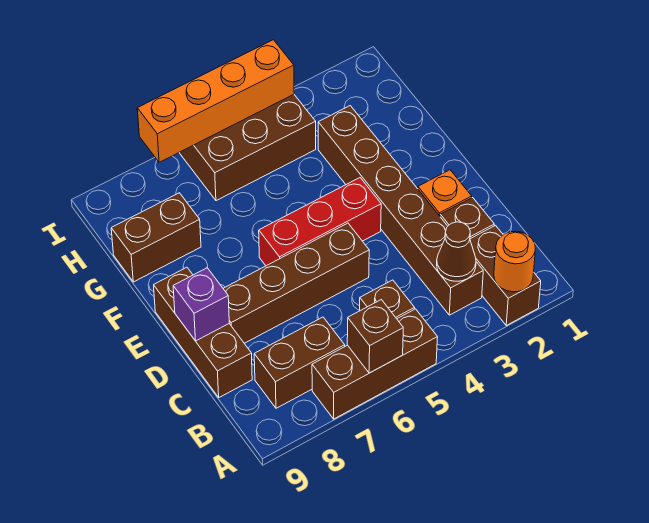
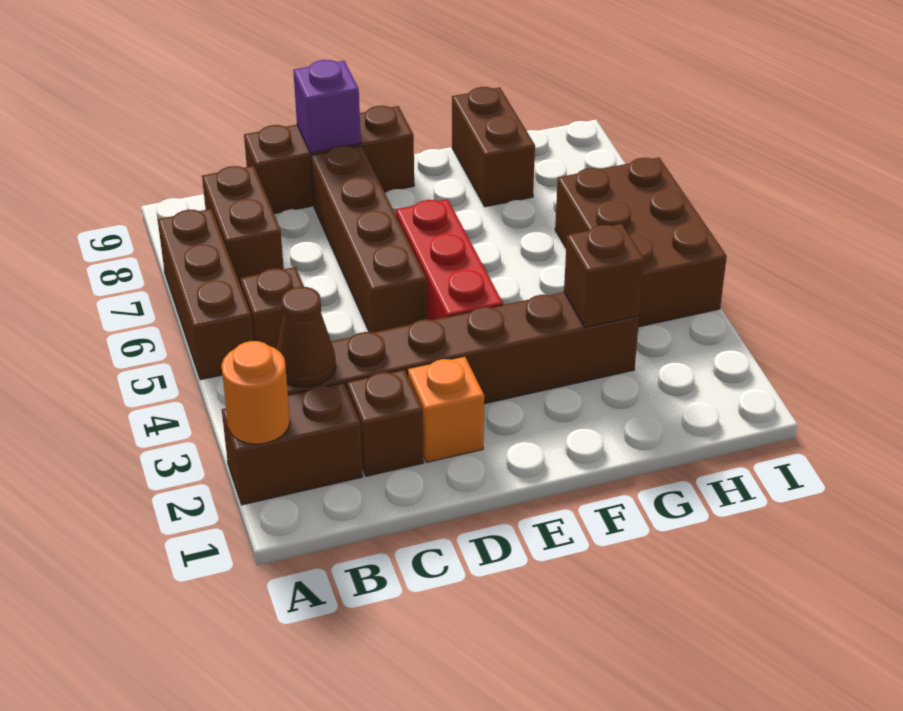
brown brick A6 level 2 -> brown brick G3 level 2
orange brick I4:I7 level 2 -> none

